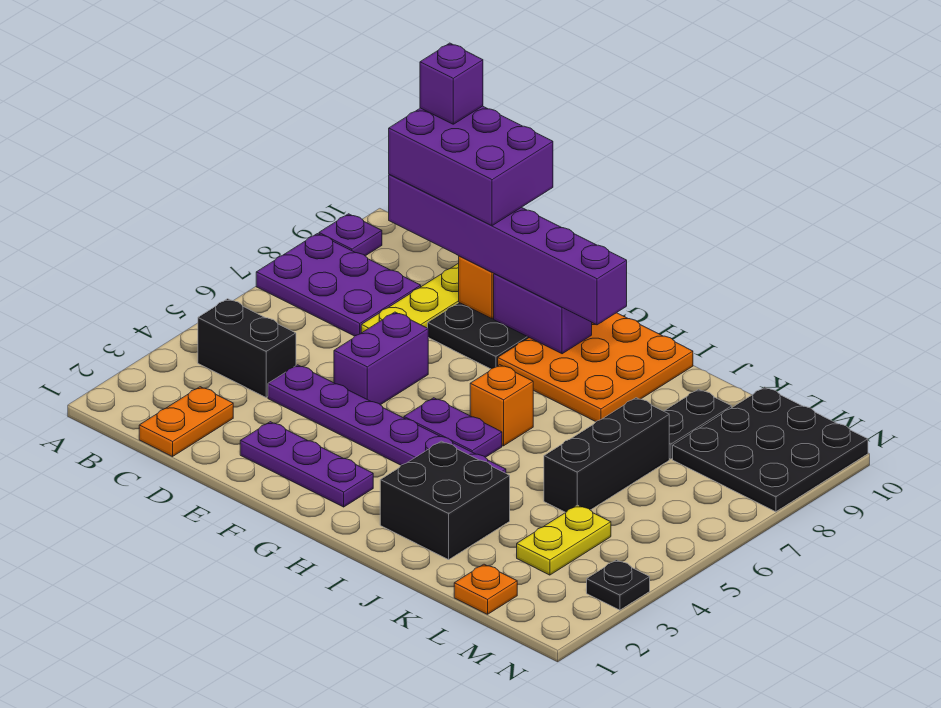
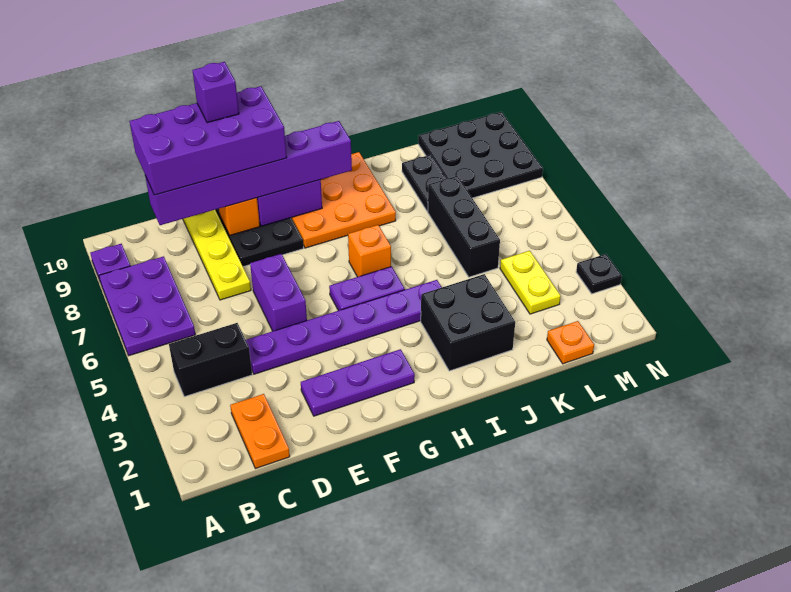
purple plate A7:C8 level 1 -> purple plate A6:B8 level 1
purple brick C9:E10 level 4 -> purple brick C9:F10 level 4
purple brick C10 level 5 -> purple brick E10 level 5

